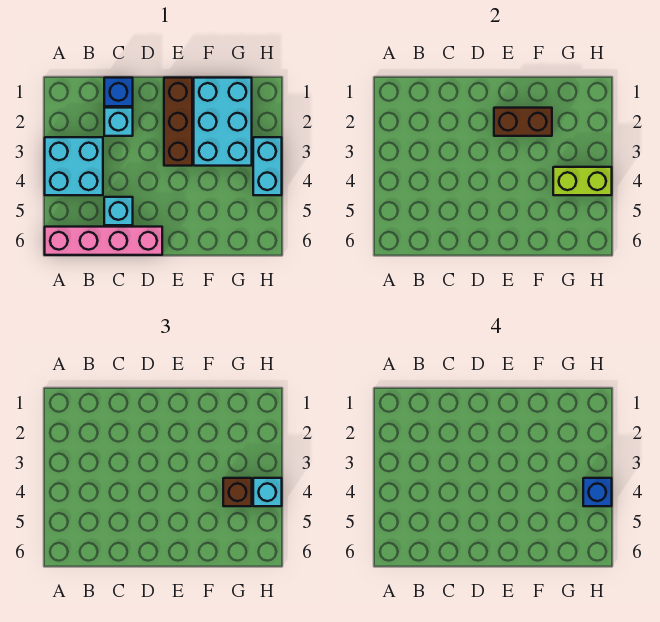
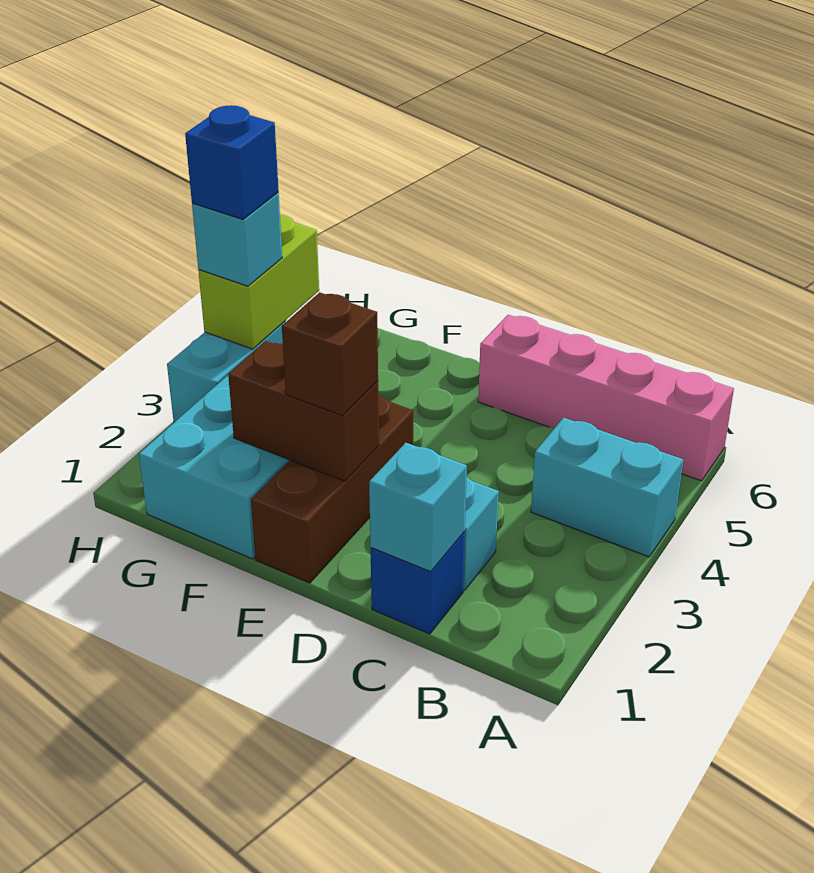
cyan brick A3:B4 level 1 -> cyan brick A4:B4 level 1
cyan brick C5 level 1 -> cyan brick C1 level 2
lime brick G4:H4 level 2 -> lime brick H4:H5 level 2
brown brick G4 level 3 -> brown brick E2 level 3

